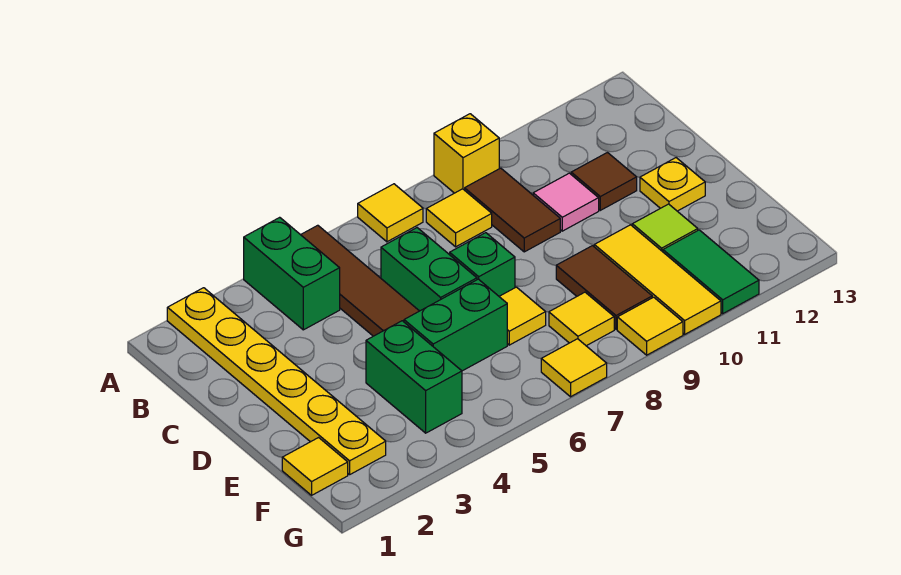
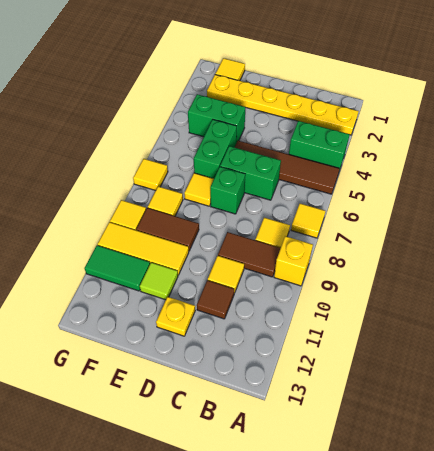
pink tile C10 level 1 -> yellow tile C10 level 1

